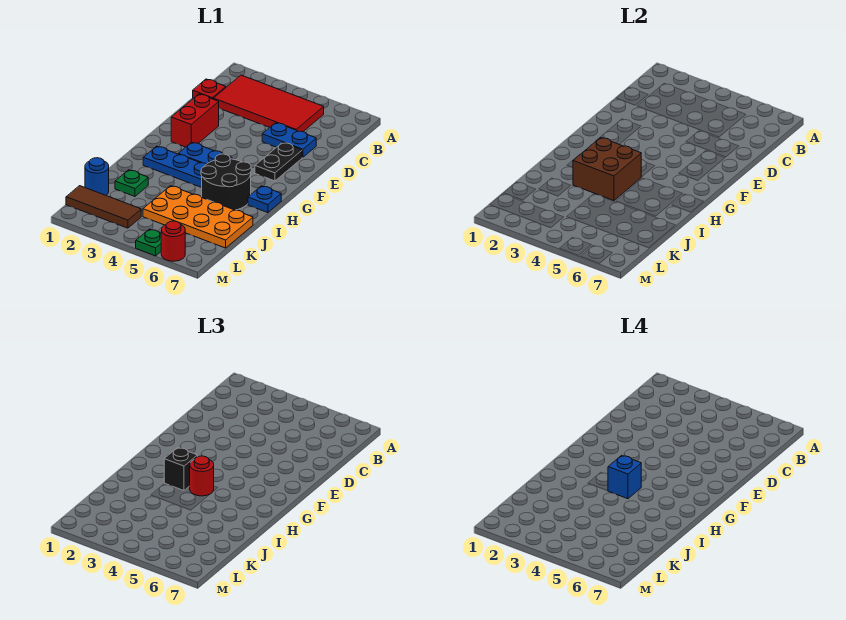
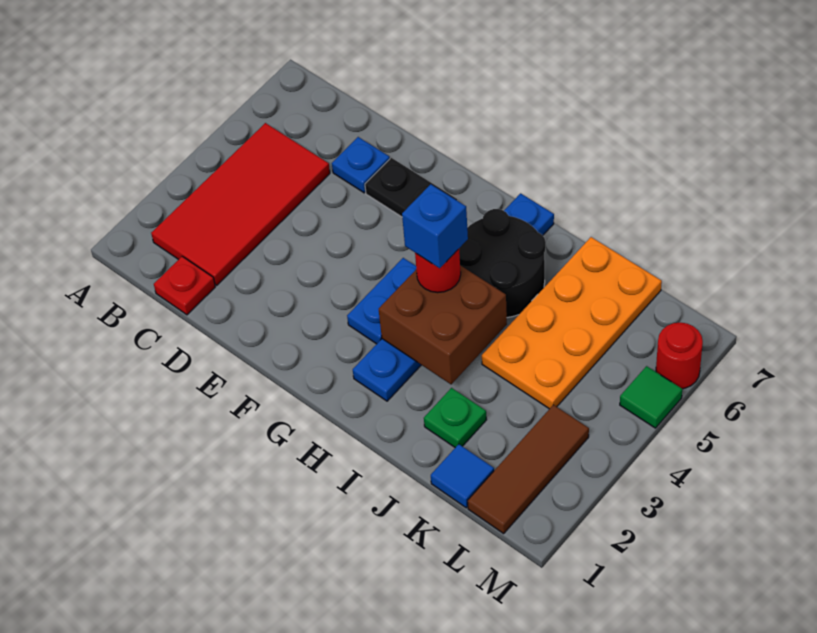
blue plate D5:D6 level 1 -> blue plate D6 level 1
red brick E2:F2 level 1 -> none
black brick H3 level 3 -> none
blue round brick K1 level 1 -> blue tile K1 level 1
green plate M5 level 1 -> green tile M5 level 1

